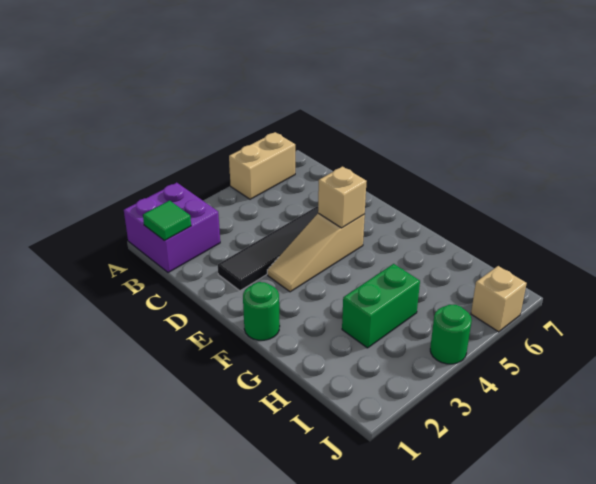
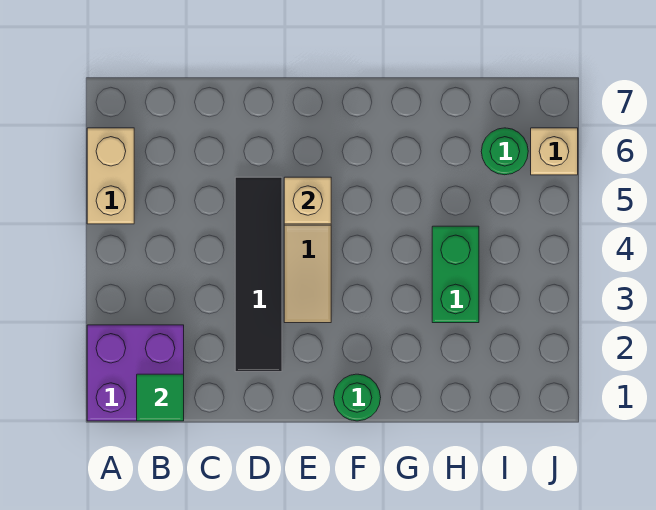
green round brick J4 level 1 -> green round brick I6 level 1

